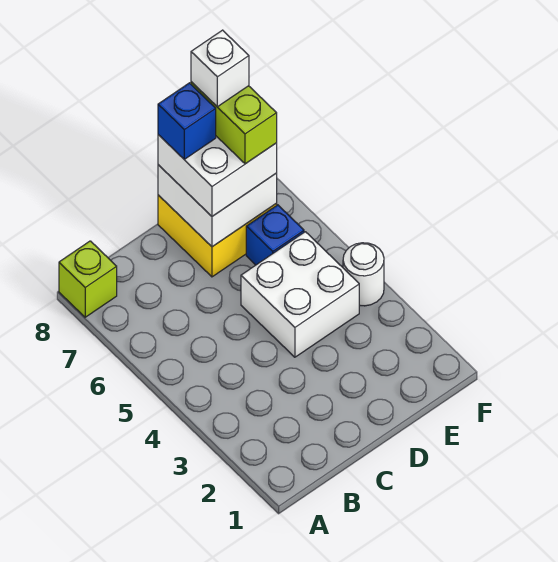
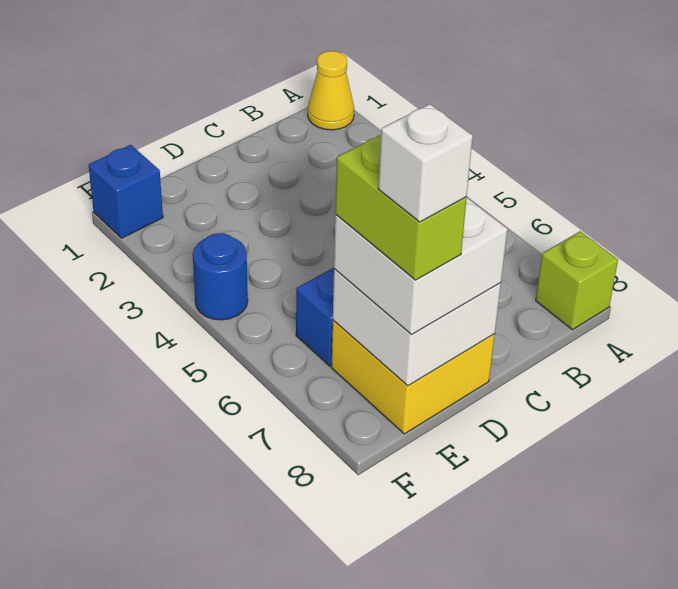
none -> yellow cone A1 level 1
white brick D4:E5 level 1 -> none
blue brick D8 level 4 -> blue brick F1 level 1
white round brick F4 level 1 -> blue round brick F4 level 1

